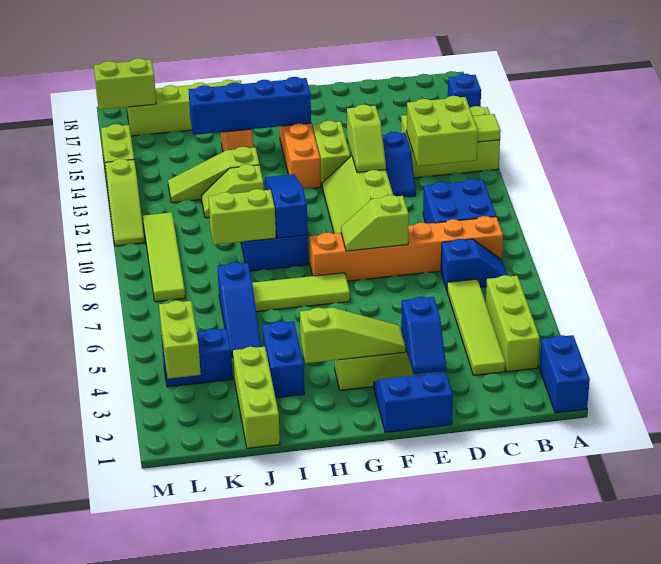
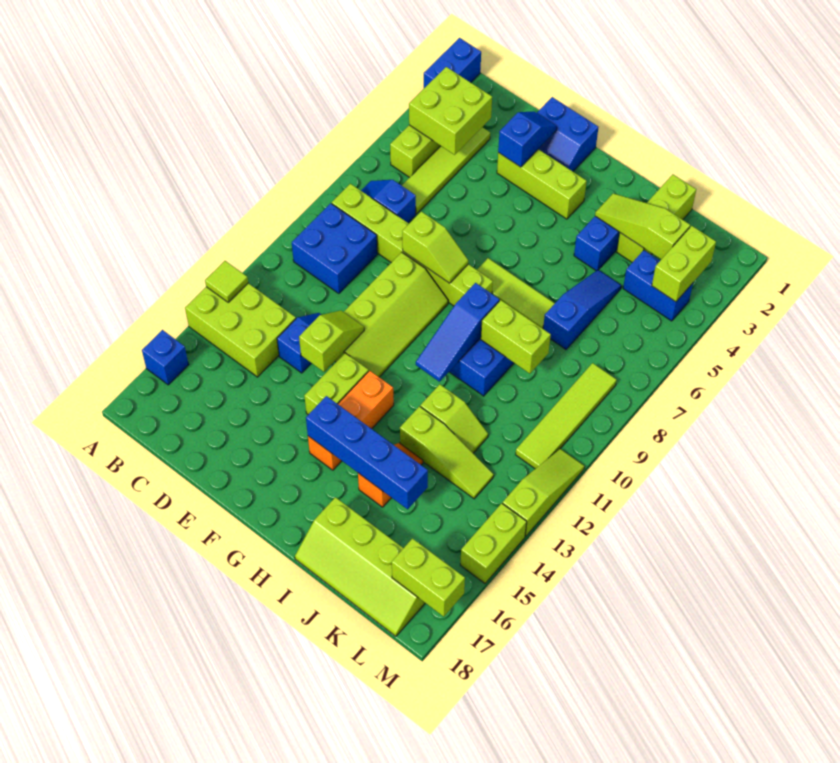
orange brick B8:G8 level 1 -> lime brick B8:G8 level 1
lime brick B12:C13 level 2 -> lime brick B3:C4 level 2
lime slope F3:H3 level 2 top H -> lime slope I3:K3 level 2 top K

